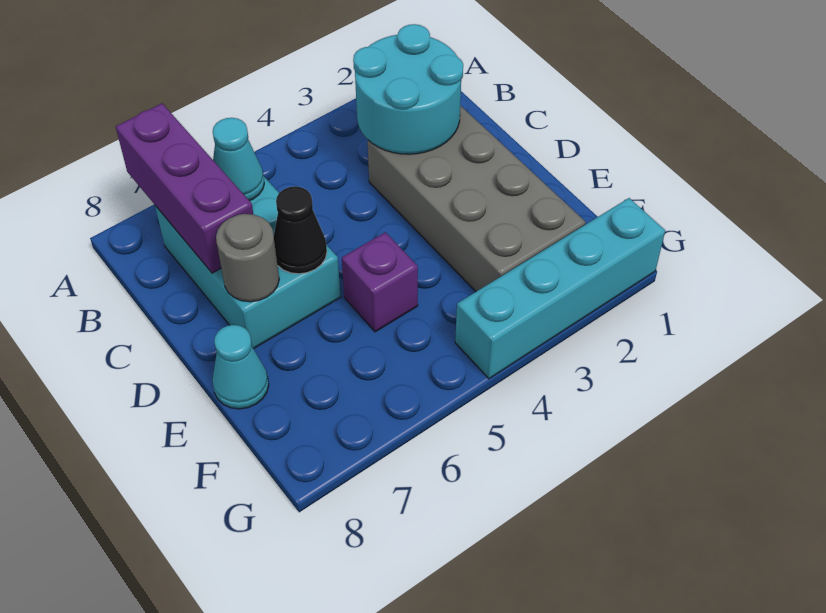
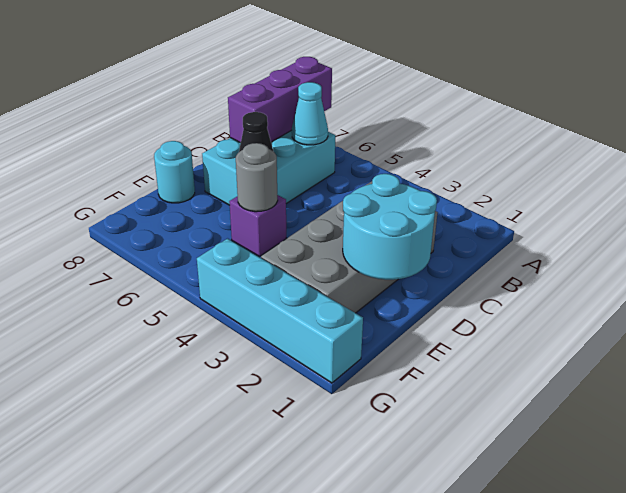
cyan round brick B2:C3 level 2 -> cyan round brick D1:E2 level 2
grey round brick D7 level 2 -> grey round brick E5 level 2
cyan cone E8 level 1 -> cyan round brick E8 level 1

